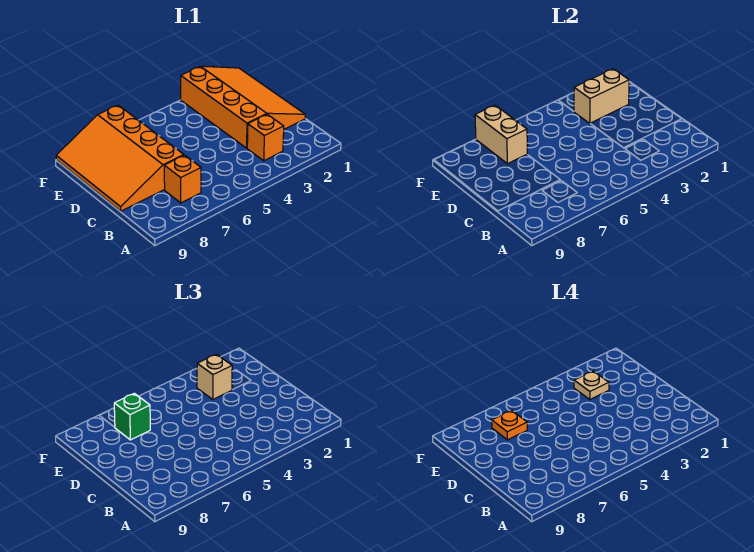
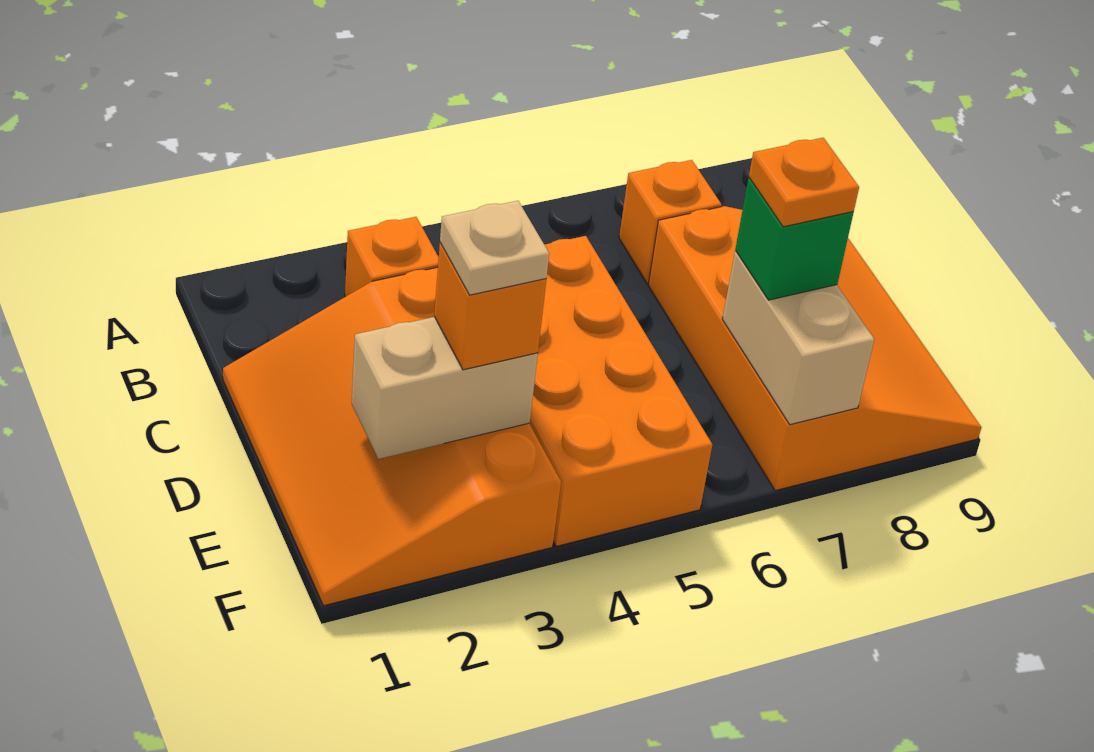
none -> orange brick C4:F5 level 1
tan brick E3 level 3 -> orange brick E3 level 3

